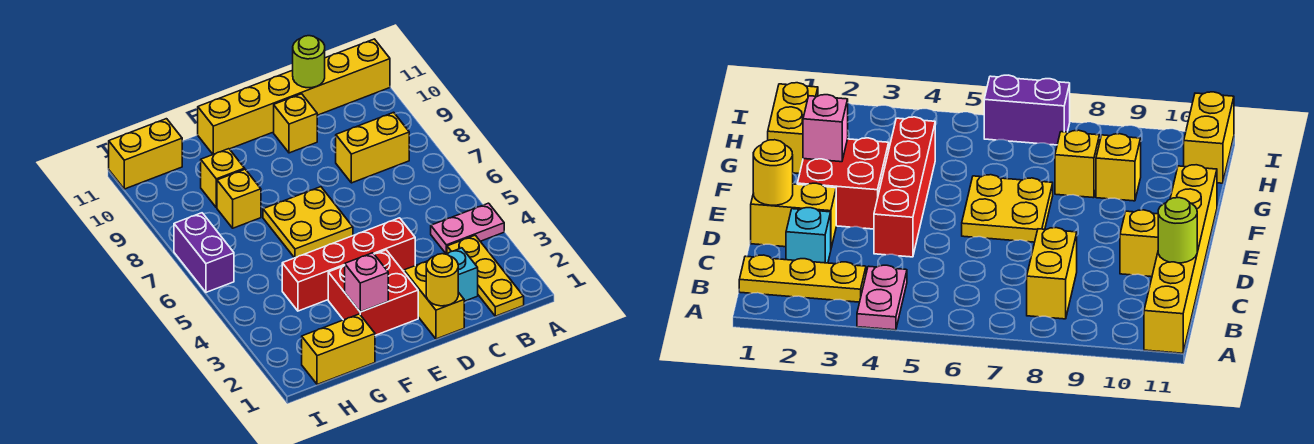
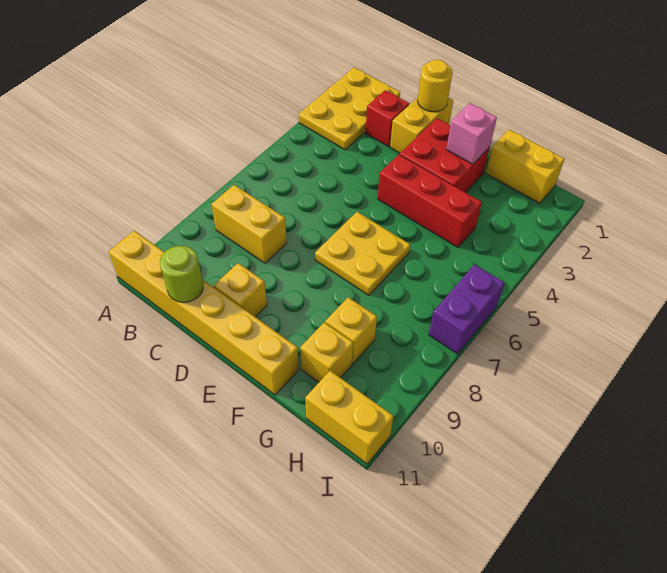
pink plate A4:B4 level 1 -> none
yellow plate B1:B3 level 1 -> yellow plate A1:B3 level 1
cyan brick C2 level 1 -> red brick C2 level 1
red brick D4:G4 level 1 -> red brick E4:G4 level 1
yellow brick G8 level 1 -> yellow brick G10 level 1

